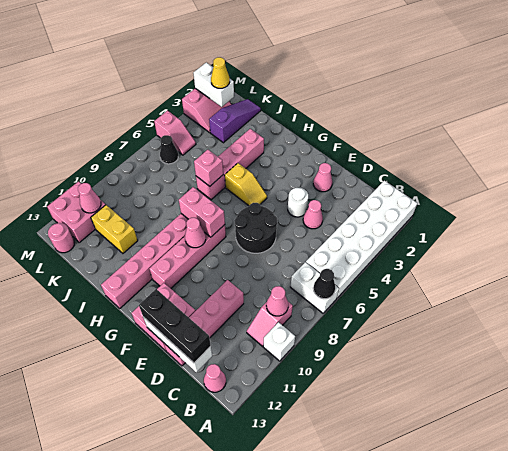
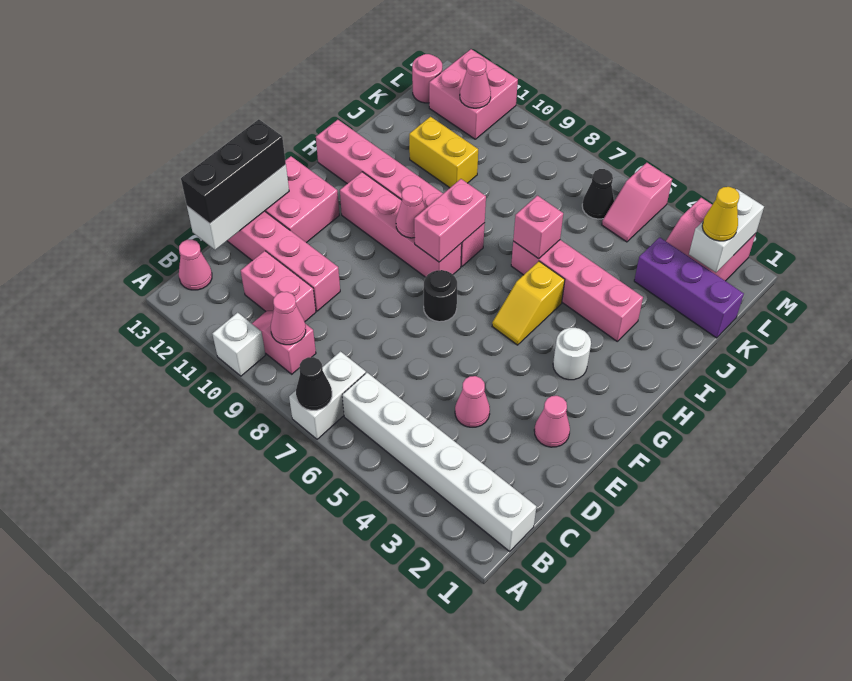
white brick A1:B6 level 1 -> white brick B1:B6 level 1
none -> pink brick C10:C11 level 1
white round brick E4 level 1 -> white round brick G3 level 1
black round brick E6:F7 level 1 -> black round brick F7 level 1
yellow brick J11:K11 level 1 -> yellow brick J10:J11 level 1
purple slope K1:K3 level 1 top 3 -> purple brick K1:K3 level 1

